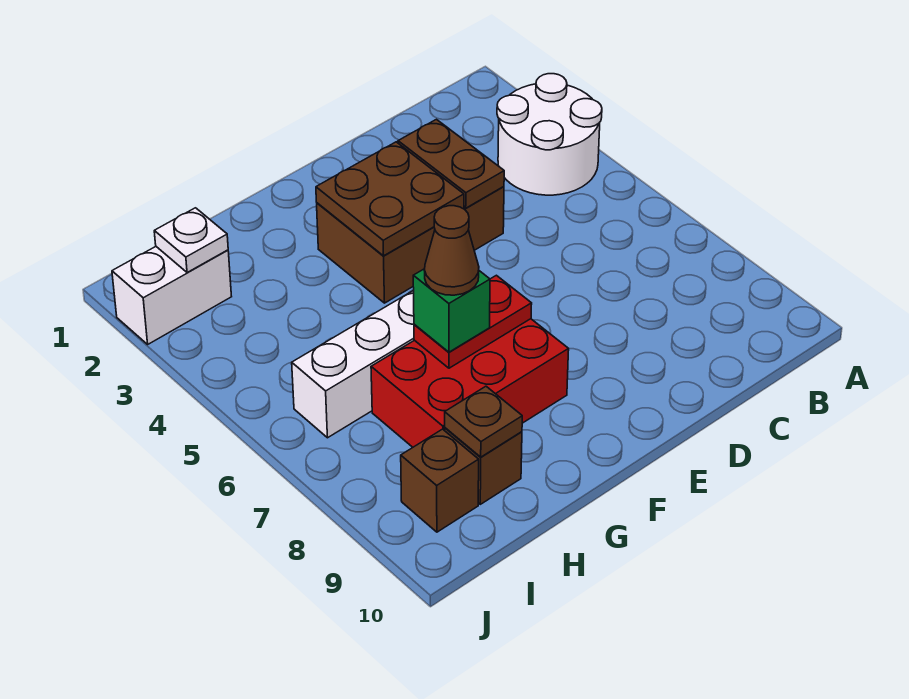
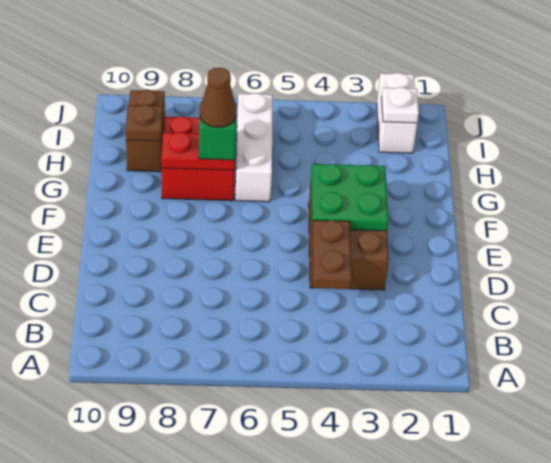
white round brick A3:B4 level 1 -> none
brown plate D3:D4 level 2 -> brown plate C4:D4 level 2
brown plate E3:F4 level 2 -> green plate E3:F4 level 2
red brick F7:H8 level 1 -> red brick G7:H8 level 1
red plate F7:G7 level 2 -> red plate G7:G8 level 2

